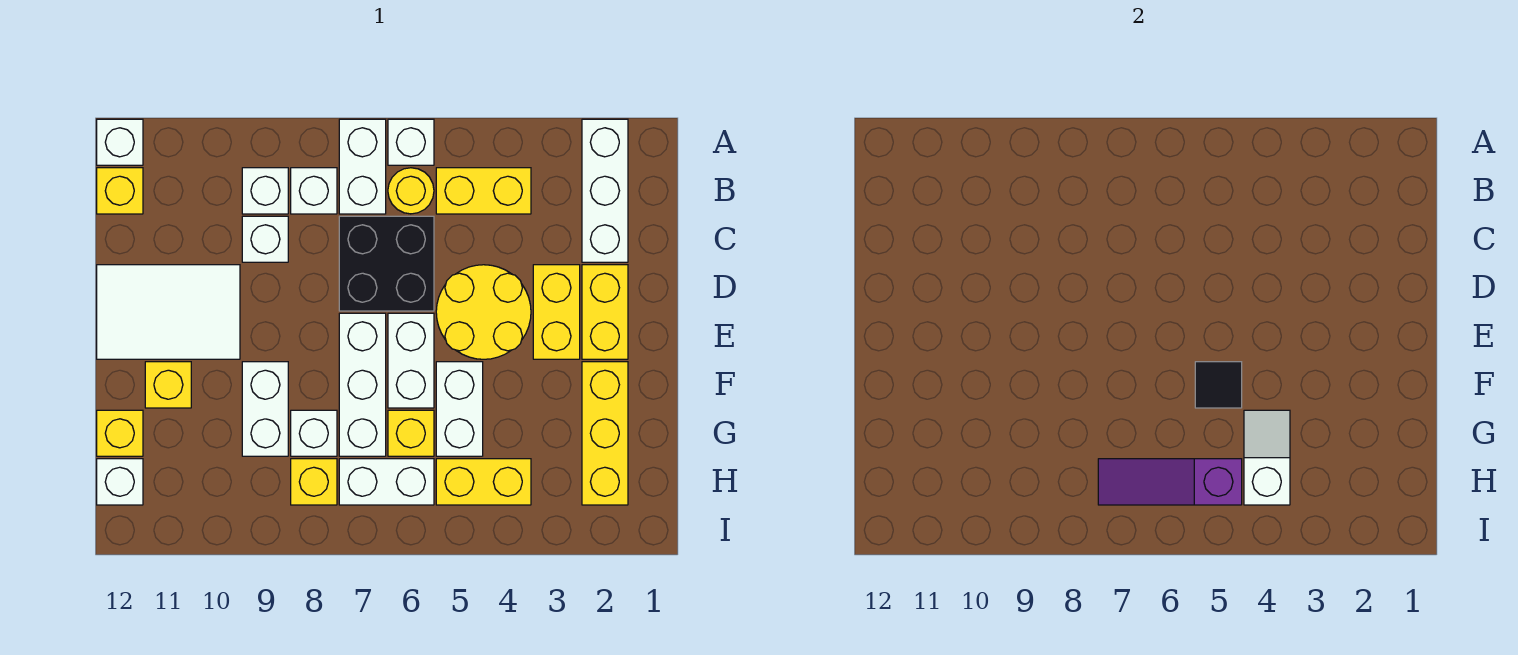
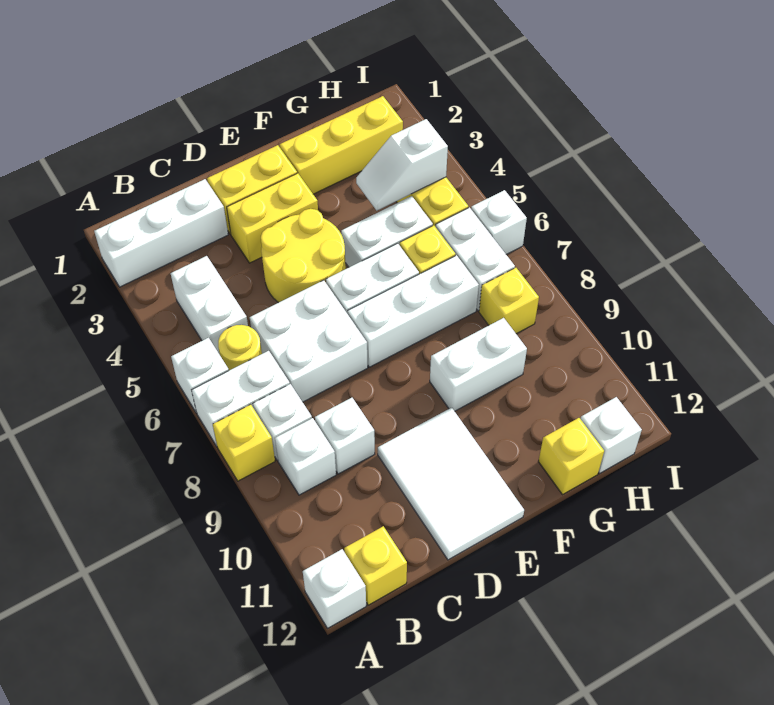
yellow brick B4:B5 level 1 -> white brick B4:B5 level 1
black brick C6:D7 level 1 -> white brick C6:D7 level 1
black tile F5 level 2 -> none
yellow brick F11 level 1 -> yellow brick A8 level 1
white brick G8 level 1 -> white brick I6 level 1
purple slope H5:H7 level 2 top 5 -> none

